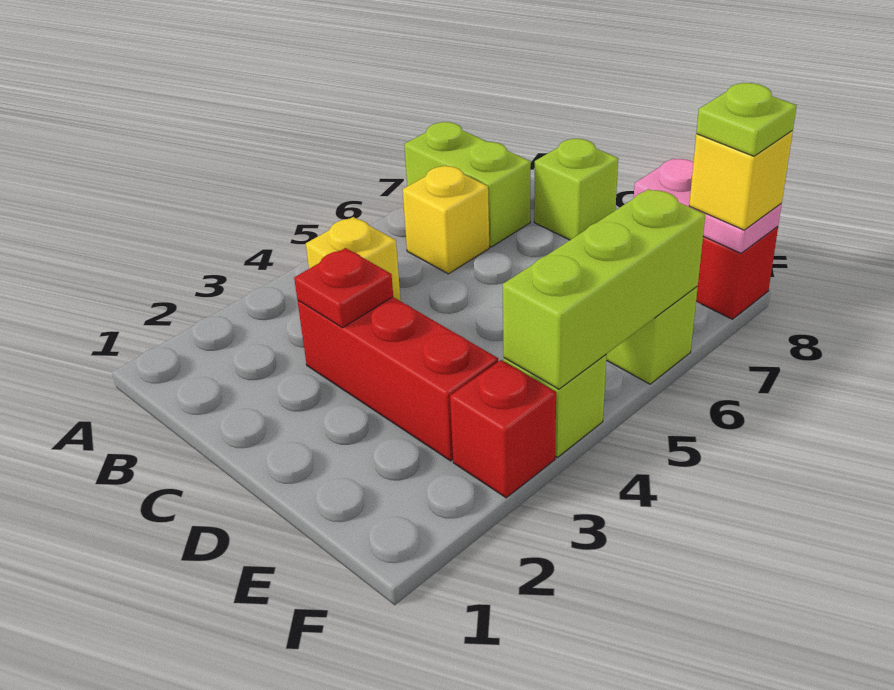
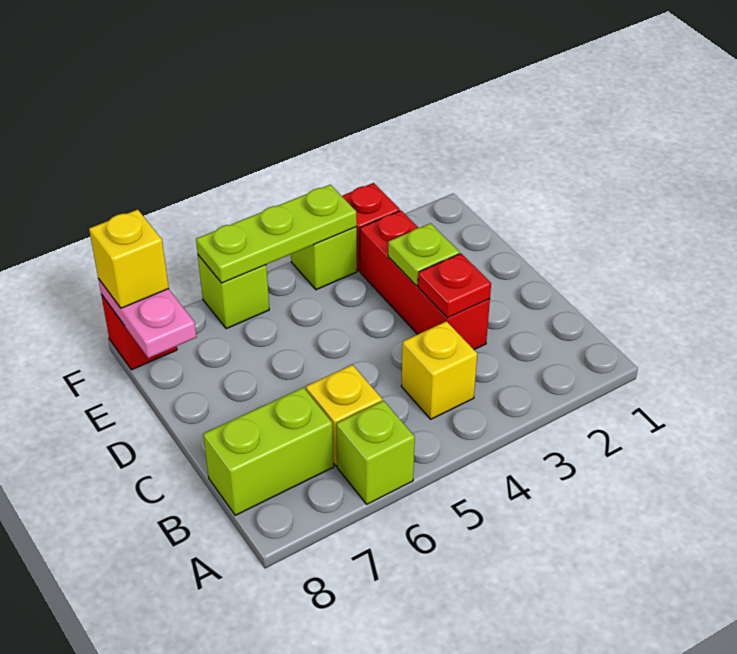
lime brick A7:B7 level 1 -> lime brick B7:B8 level 1
lime brick C8 level 1 -> lime brick A6 level 1
lime brick F4:F6 level 2 -> lime plate F4:F6 level 2
lime plate F8 level 4 -> lime plate D3 level 2

